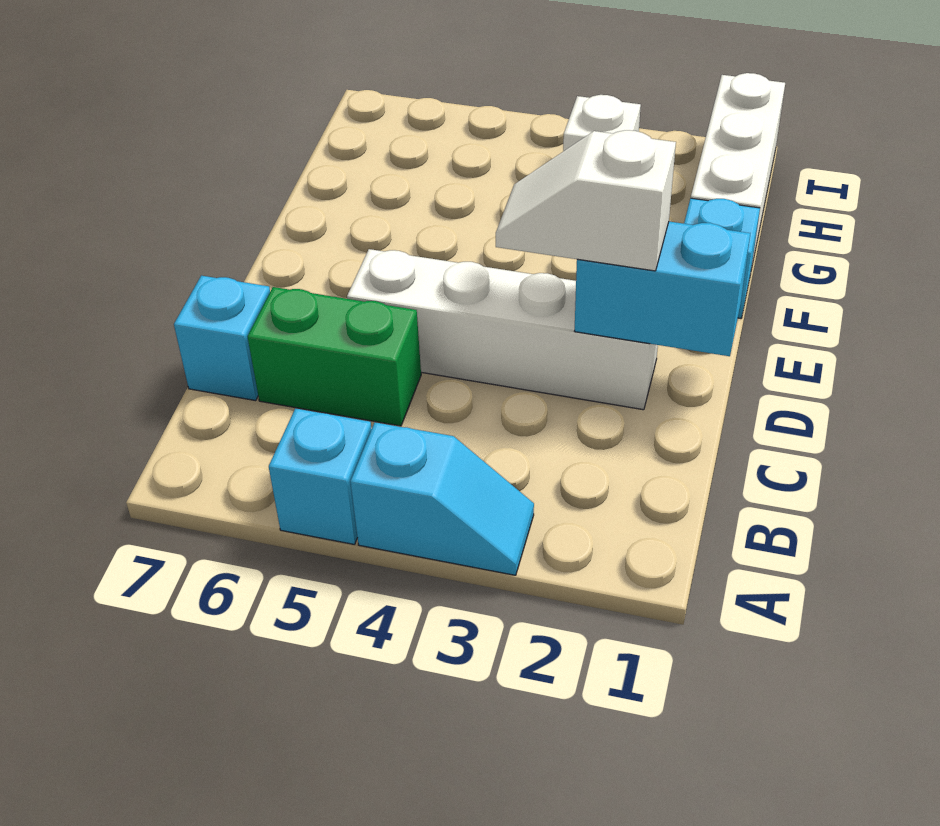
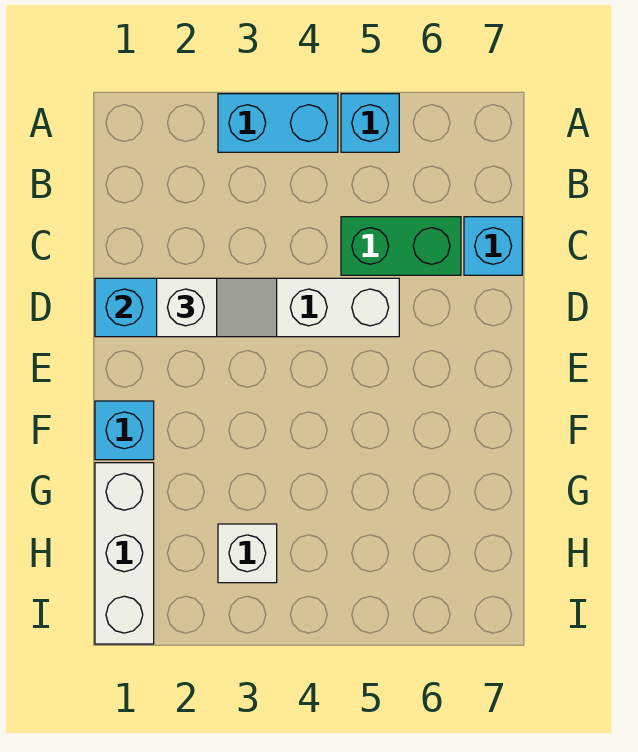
cyan slope A3:A4 level 1 top 4 -> cyan brick A3:A4 level 1

